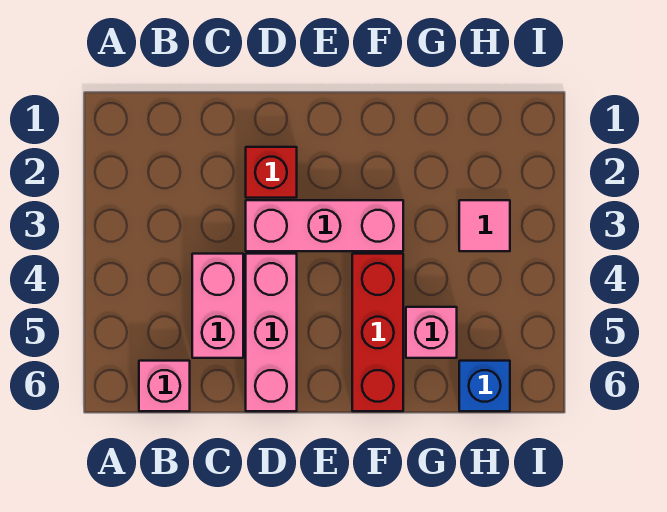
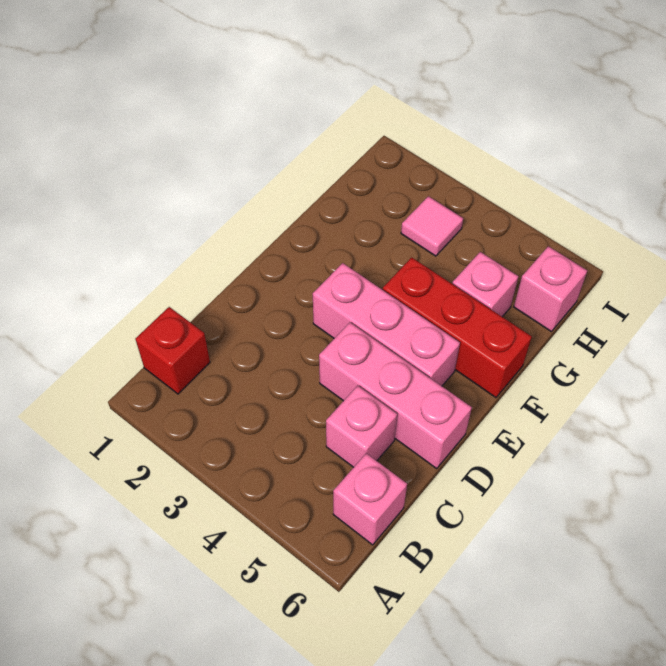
pink brick C4:C5 level 1 -> pink brick C5 level 1
red brick D2 level 1 -> red brick B1 level 1
pink brick D3:F3 level 1 -> pink brick E3:E5 level 1
blue brick H6 level 1 -> pink brick H6 level 1

